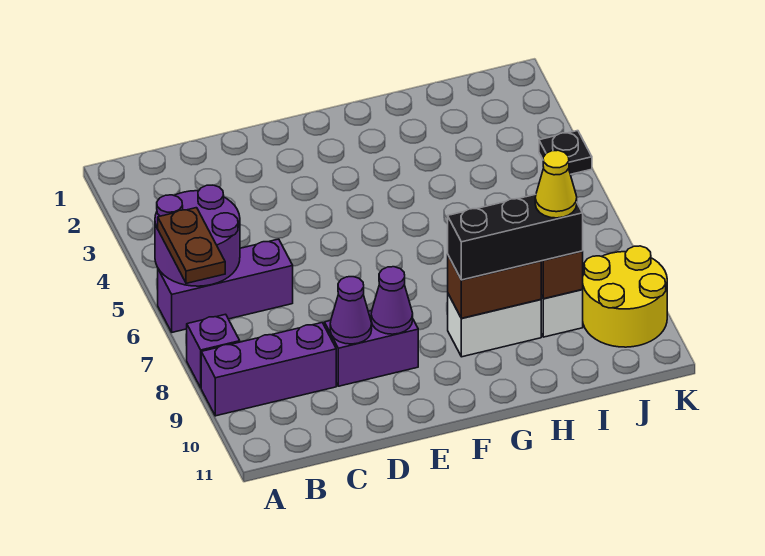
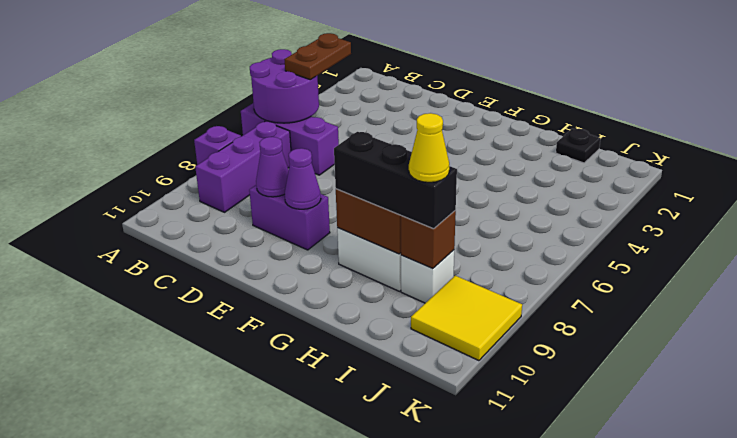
brown plate A6:A7 level 3 -> brown plate B4:B5 level 3
purple brick A9:C9 level 1 -> purple brick B7:B9 level 1
yellow round brick J9:K10 level 1 -> yellow tile J9:K10 level 1
black plate K4 level 1 -> black plate I1 level 1

